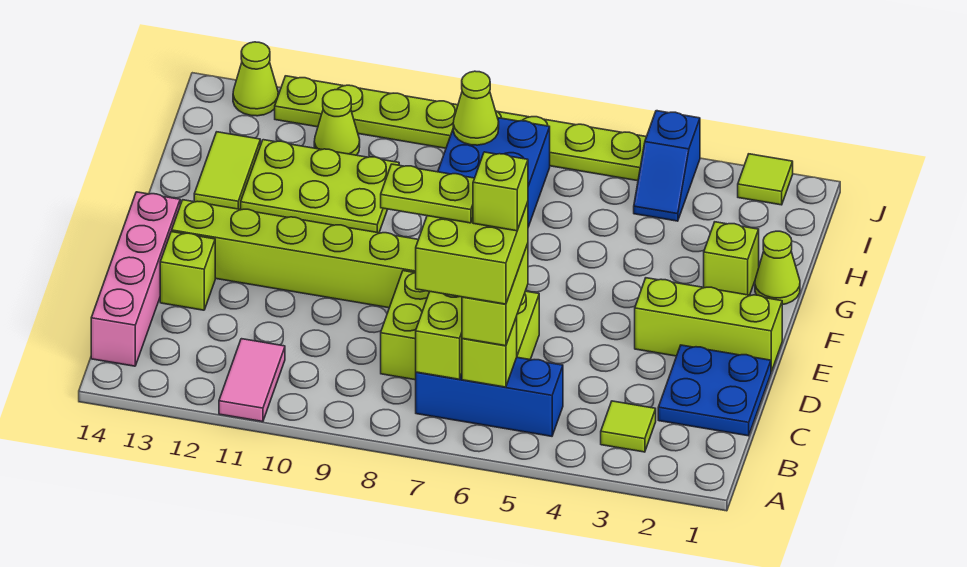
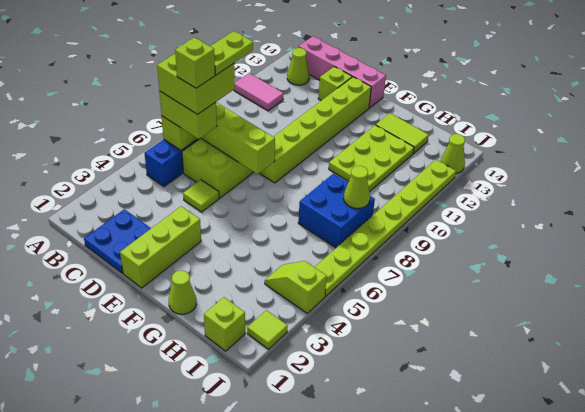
lime tile B3 level 1 -> lime tile D5 level 1
lime brick G2 level 1 -> lime brick I1 level 1
blue slope I4:J4 level 1 top J -> lime slope I4:J4 level 1 top J
lime cone I11 level 1 -> lime cone B13 level 1

